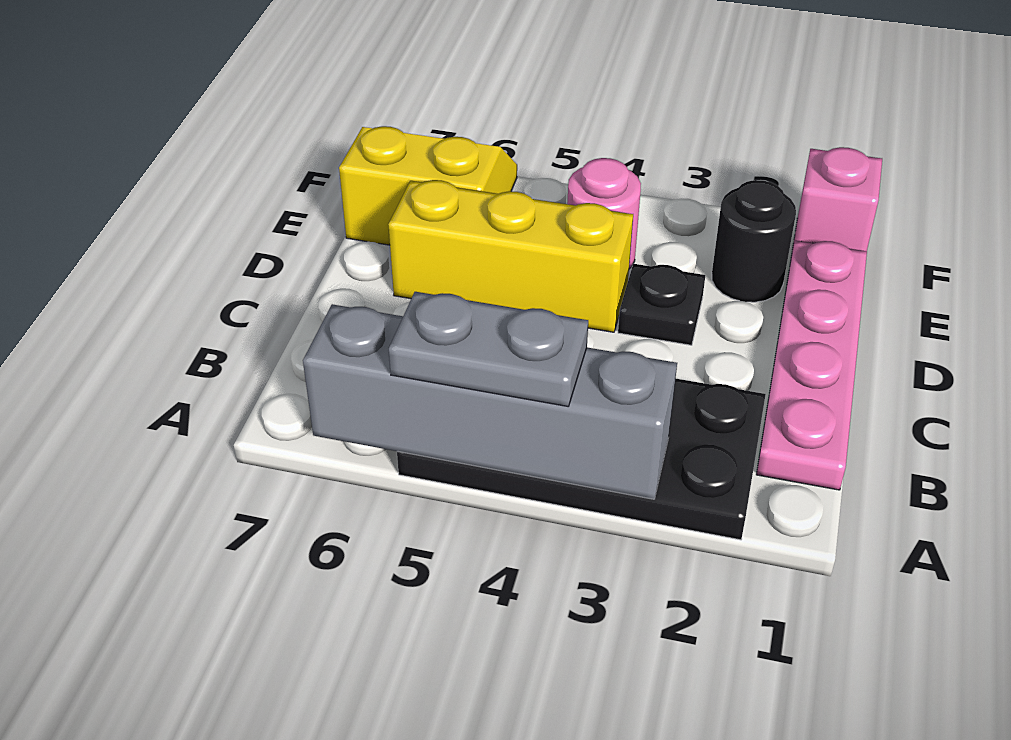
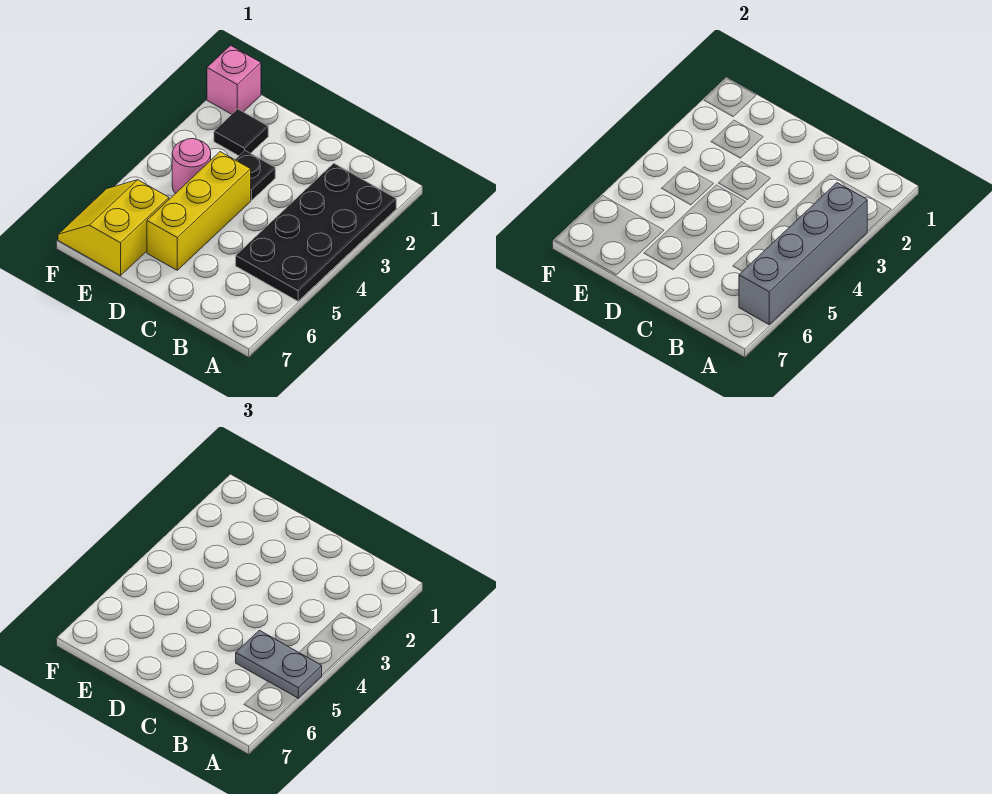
grey plate A4:A5 level 3 -> grey plate A5:B5 level 3
pink plate B1:E1 level 1 -> none
black round brick E2 level 1 -> black tile E2 level 1

